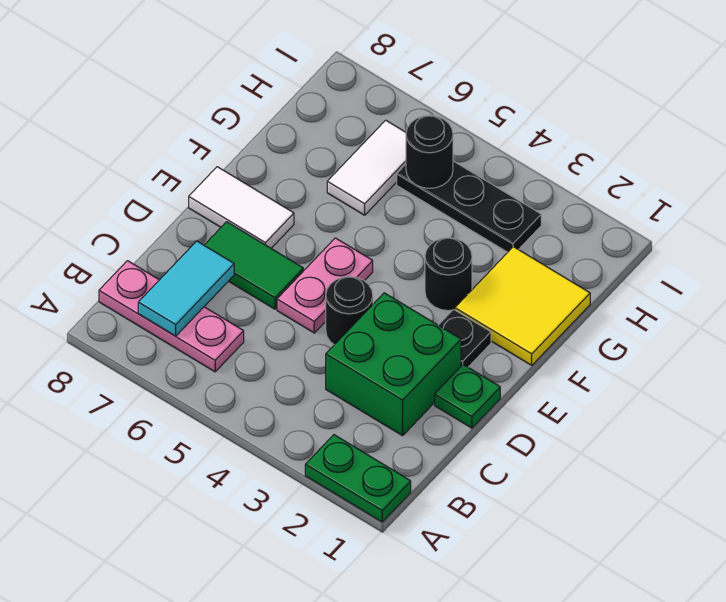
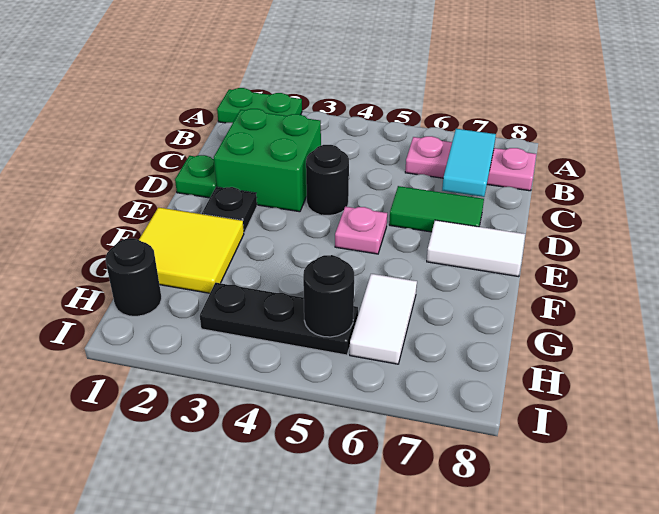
pink plate D5:E5 level 1 -> pink plate E5 level 1
black round brick F3 level 1 -> black round brick H1 level 1

